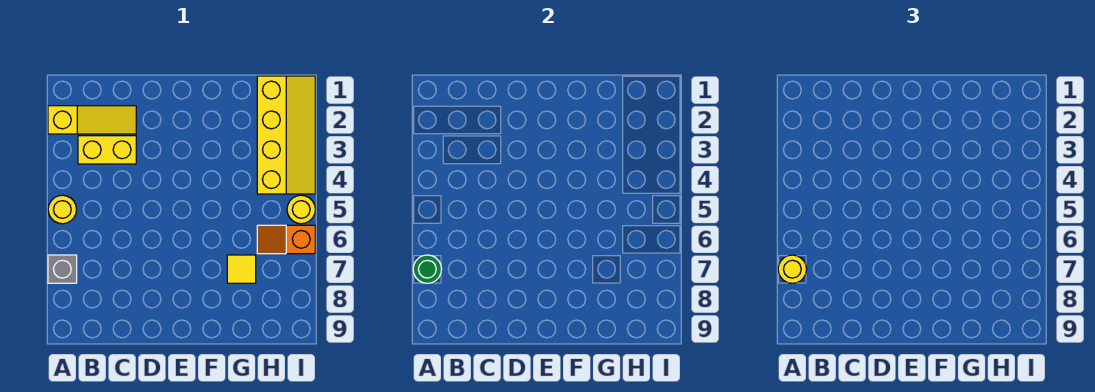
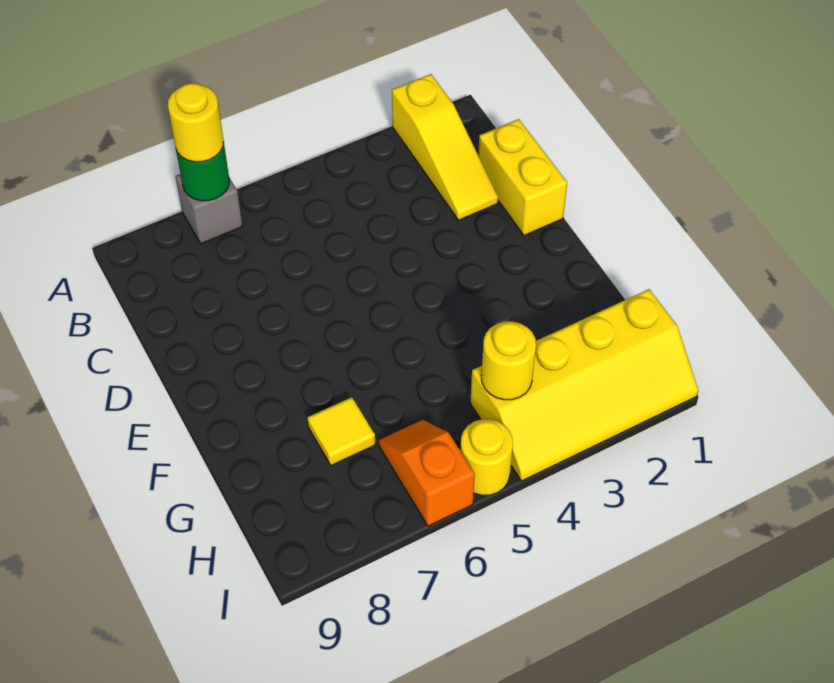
yellow round brick A5 level 1 -> yellow round brick H4 level 2
yellow brick B3:C3 level 1 -> yellow brick C1:D1 level 1

